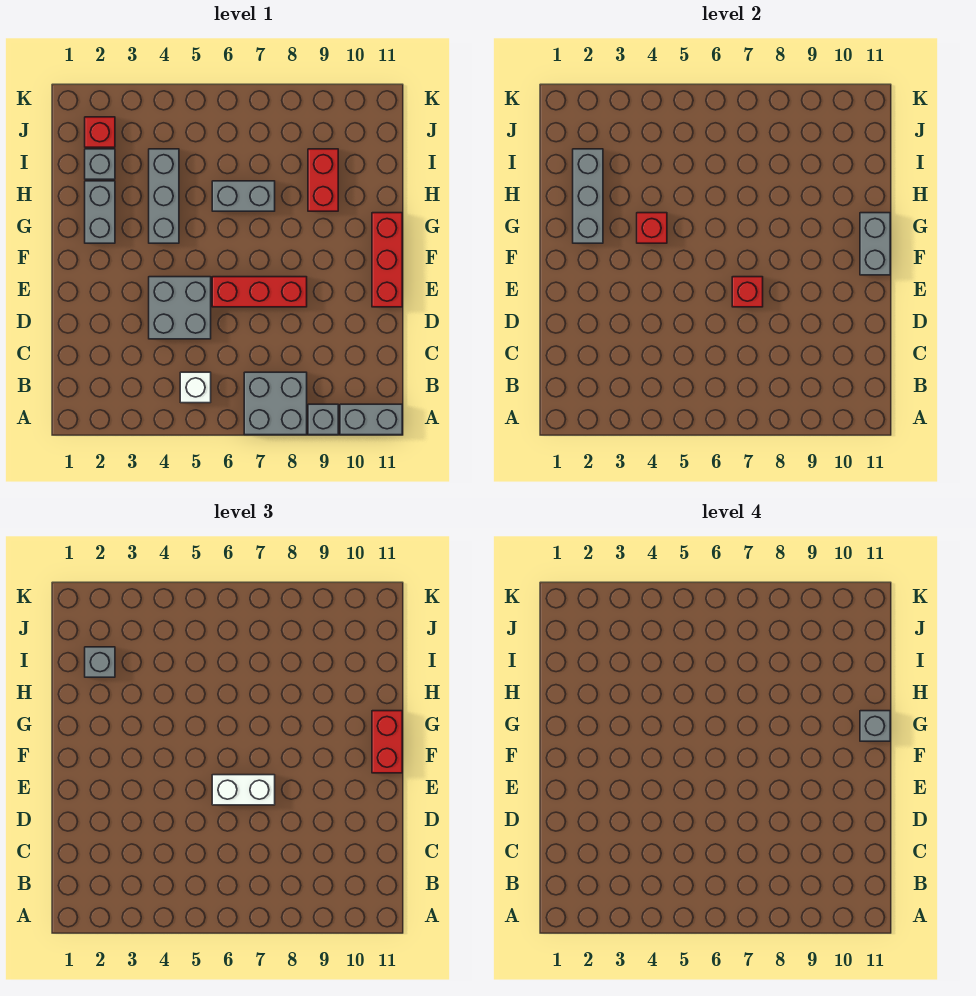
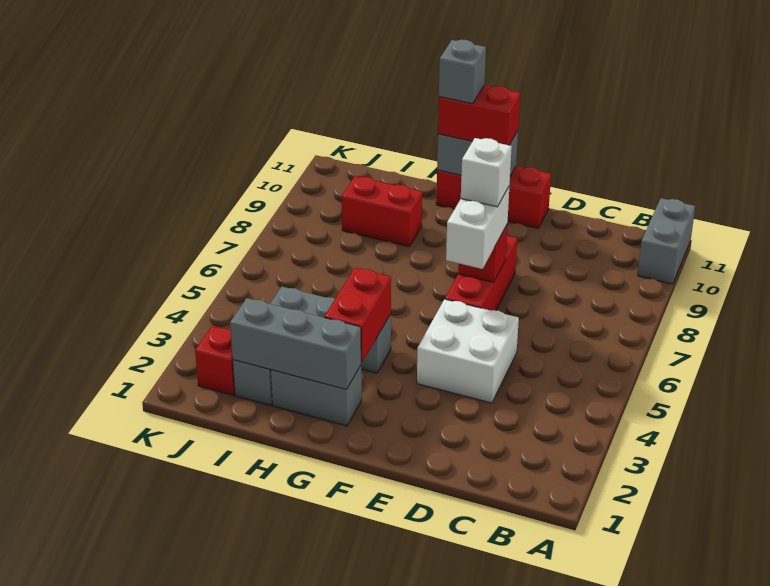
grey brick A7:B8 level 1 -> none
grey brick A9 level 1 -> none
white brick B5 level 1 -> white brick E7 level 4
grey brick D4:E5 level 1 -> white brick D4:E5 level 1
red brick G4 level 2 -> red brick G3:G4 level 2
grey brick H6:H7 level 1 -> none
grey brick I2 level 3 -> none

